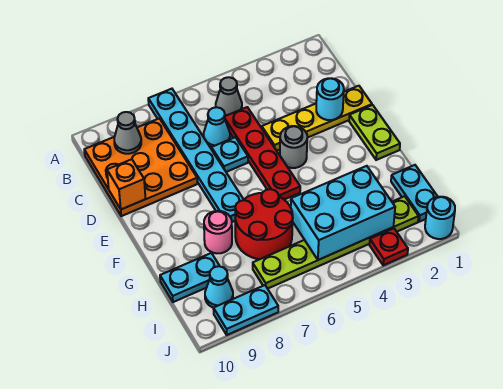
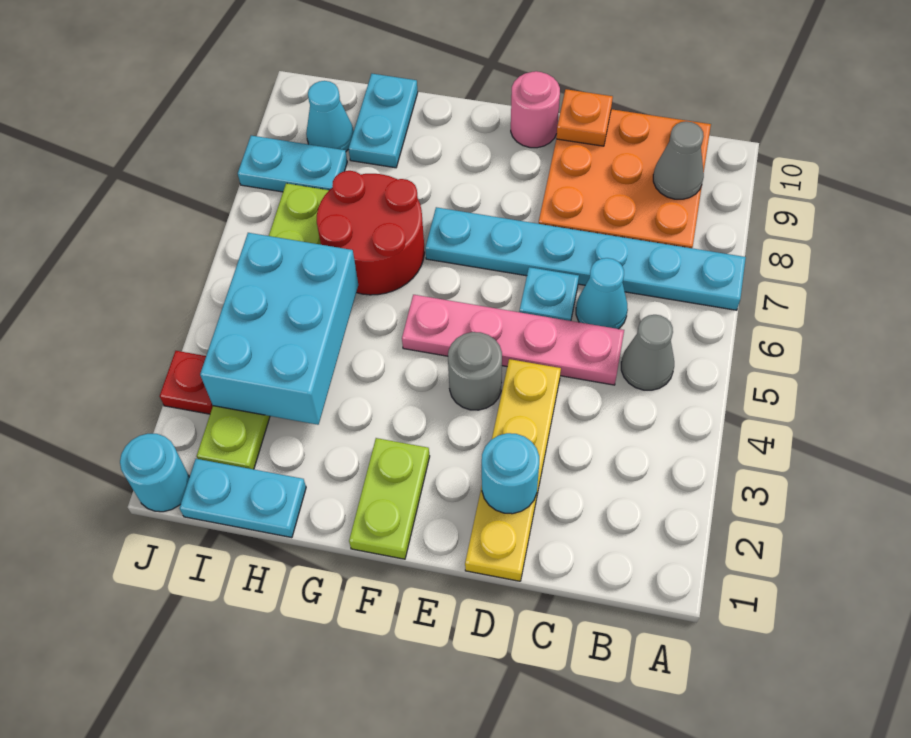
red plate C5:F5 level 1 -> pink plate C5:F5 level 1
orange brick D10 level 2 -> orange plate D10 level 2
lime plate E1:F1 level 1 -> lime plate F1:F2 level 1
pink round brick G8 level 1 -> pink round brick E10 level 1
cyan plate J8:J9 level 1 -> cyan plate I8:J8 level 1

